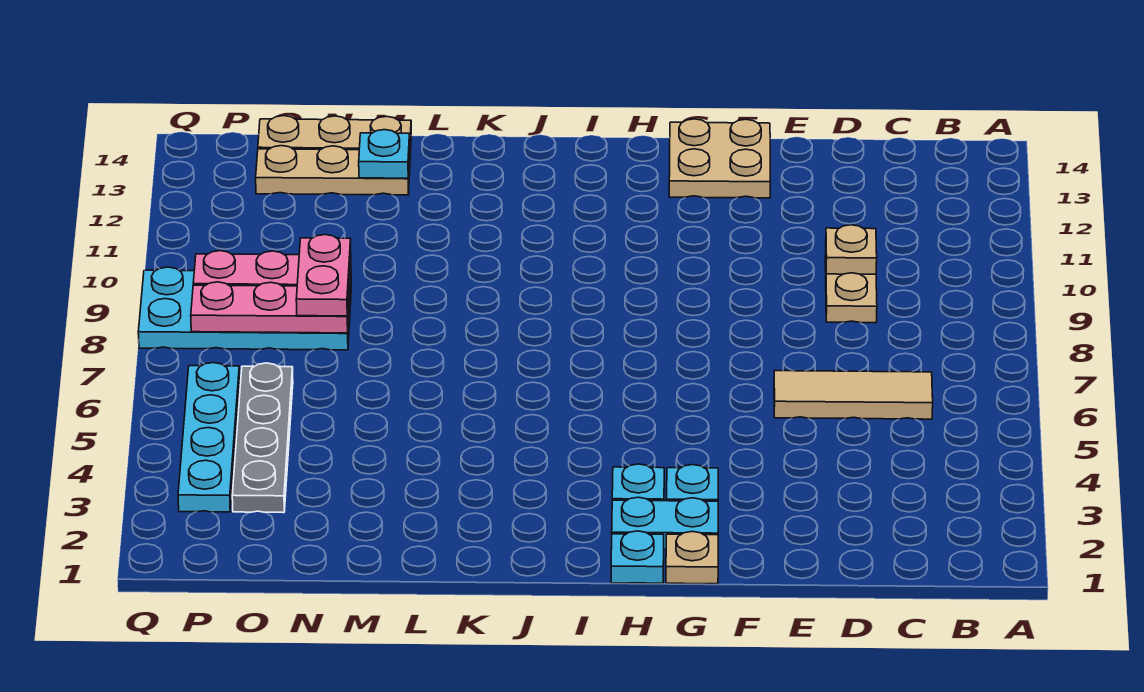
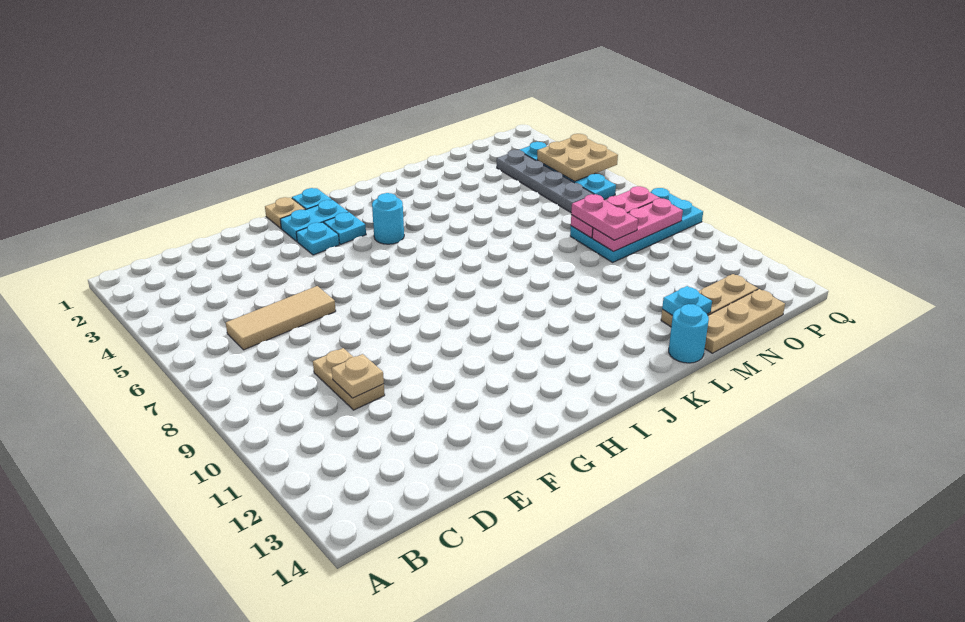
tan plate F13:G14 level 1 -> tan plate P4:Q5 level 2
none -> cyan round brick I4 level 1
none -> cyan round brick L14 level 1

